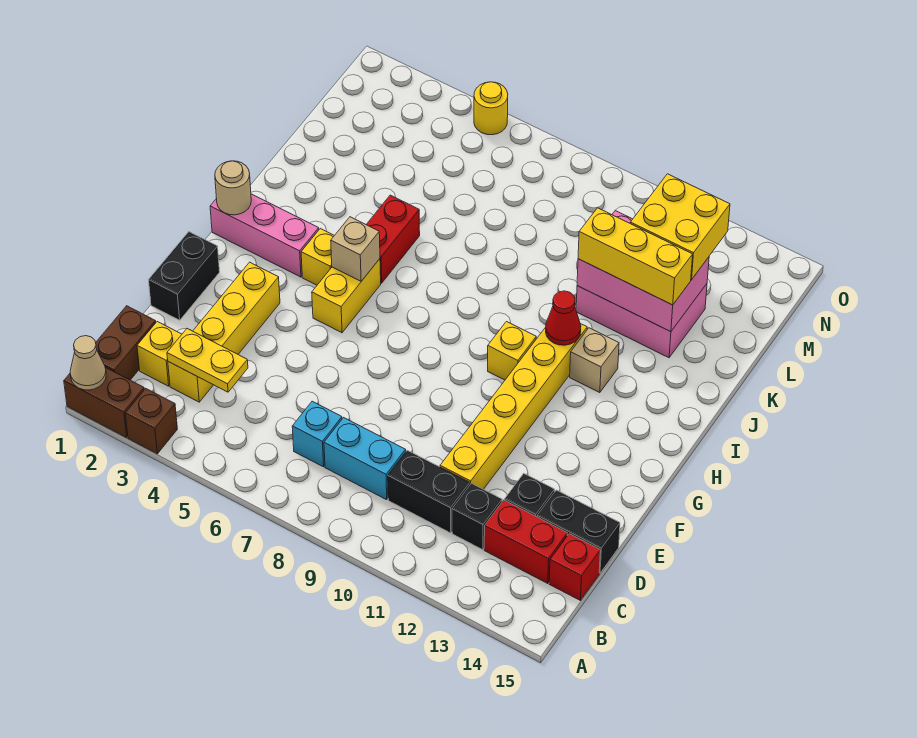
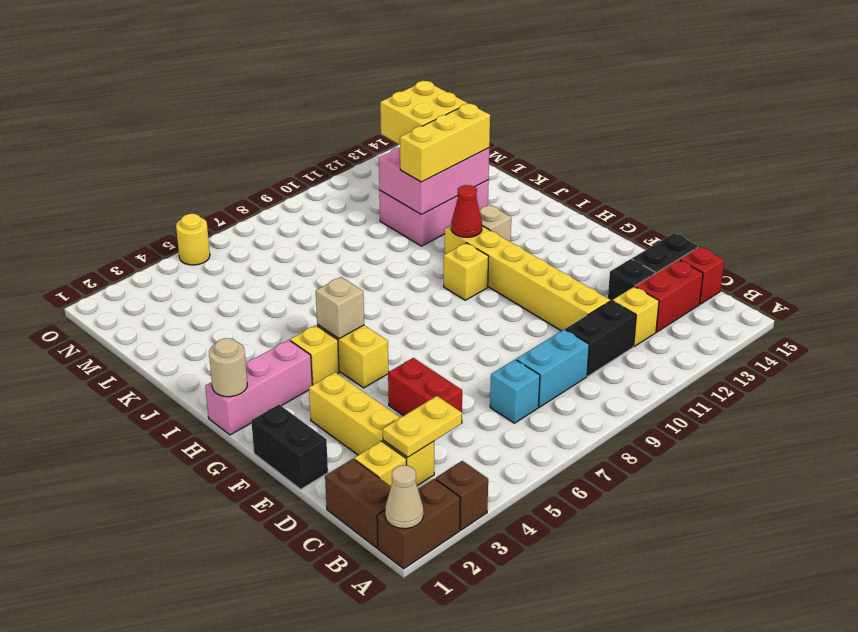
black brick C12 level 1 -> yellow brick C12 level 1
red brick I5:J5 level 1 -> red brick D5:E5 level 1

